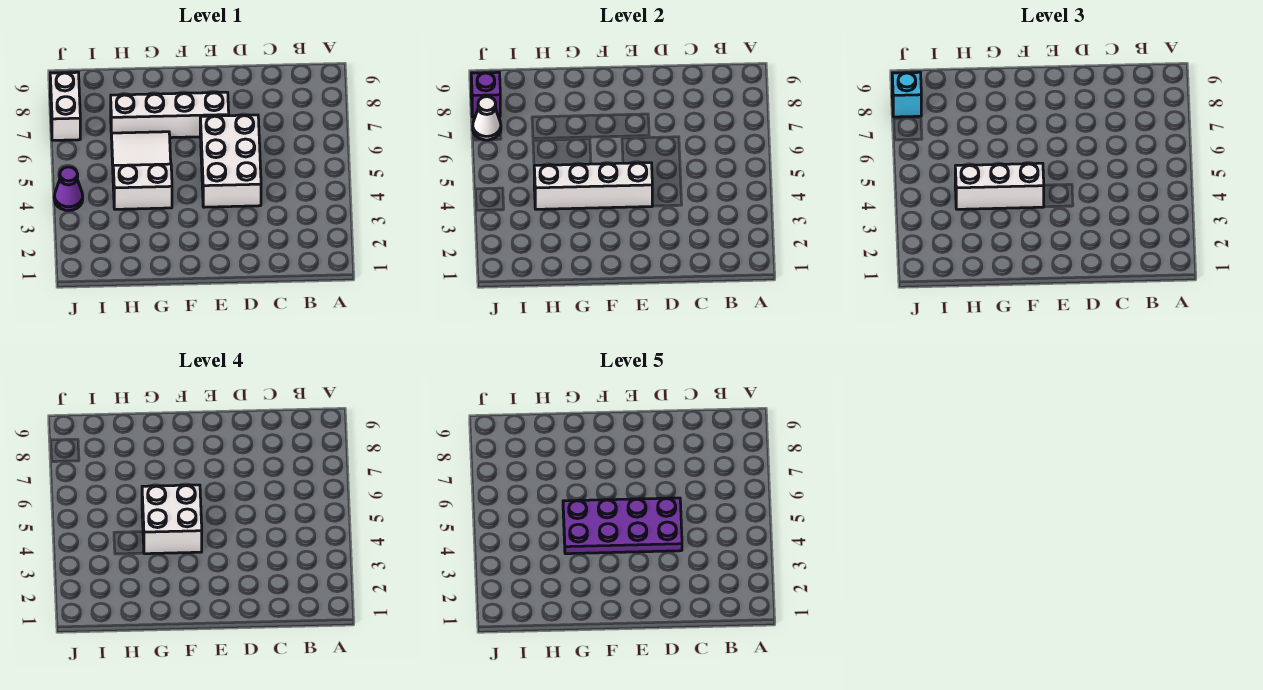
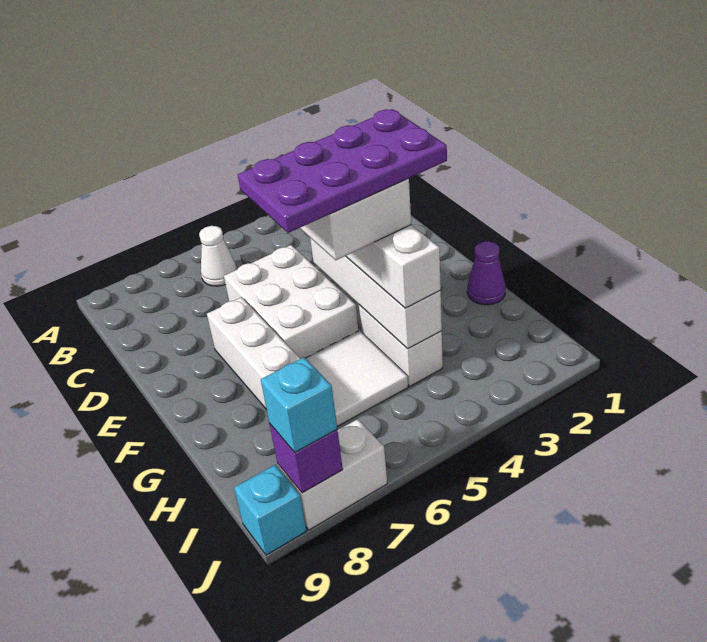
white brick D4:E6 level 1 -> white brick D5:F6 level 1
purple plate D4:G5 level 5 -> purple plate F3:G6 level 5
purple cone J4 level 1 -> purple cone G1 level 1
white cone J7 level 2 -> white cone B6 level 1
none -> cyan brick J9 level 1

